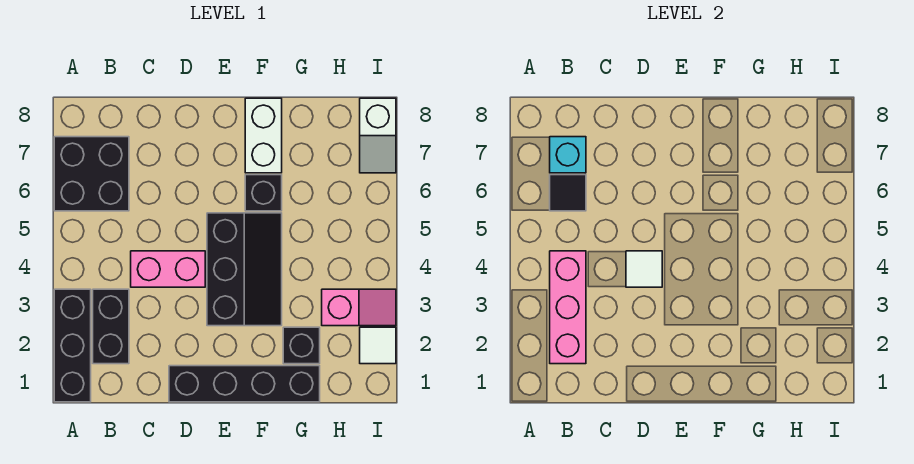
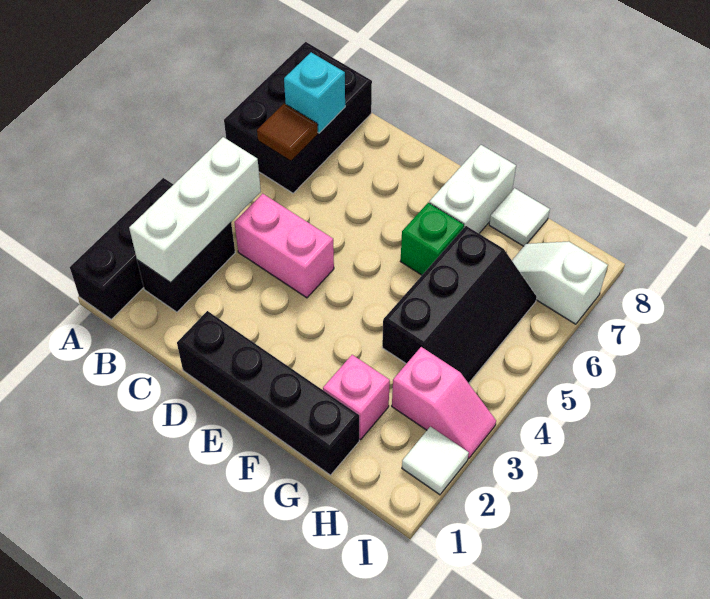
black brick A6:B7 level 1 -> black brick A6:B8 level 1
pink brick B2:B4 level 2 -> white brick B2:B4 level 2
black tile B6 level 2 -> brown tile B6 level 2
white tile D4 level 2 -> white tile G8 level 1
black slope E3:F5 level 1 top E -> black slope G4:H6 level 1 top G
black brick F6 level 1 -> green brick F6 level 1
black brick G2 level 1 -> pink brick G2 level 1
white slope I7:I8 level 1 top 8 -> white slope H7:I7 level 1 top I

